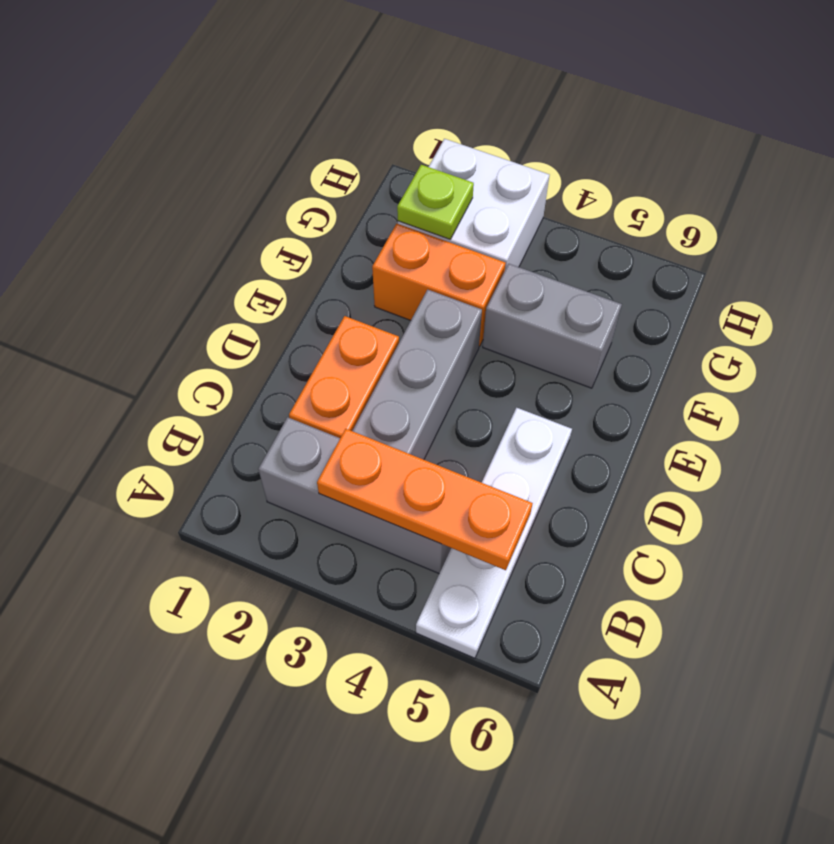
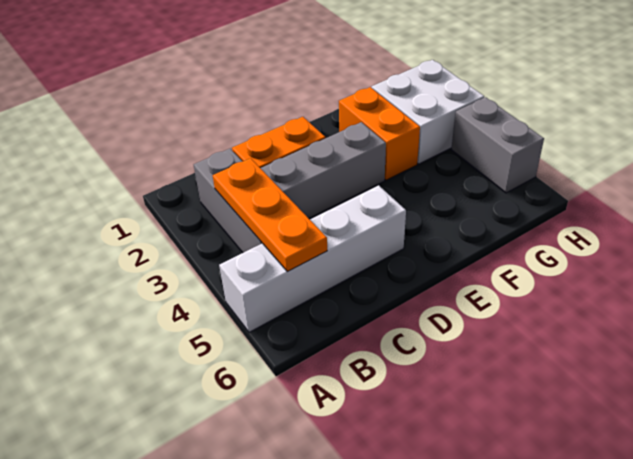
white plate A5:D5 level 1 -> white brick A5:D5 level 1
grey brick F4:F5 level 1 -> grey brick H4:H5 level 1
lime plate G2 level 2 -> none

